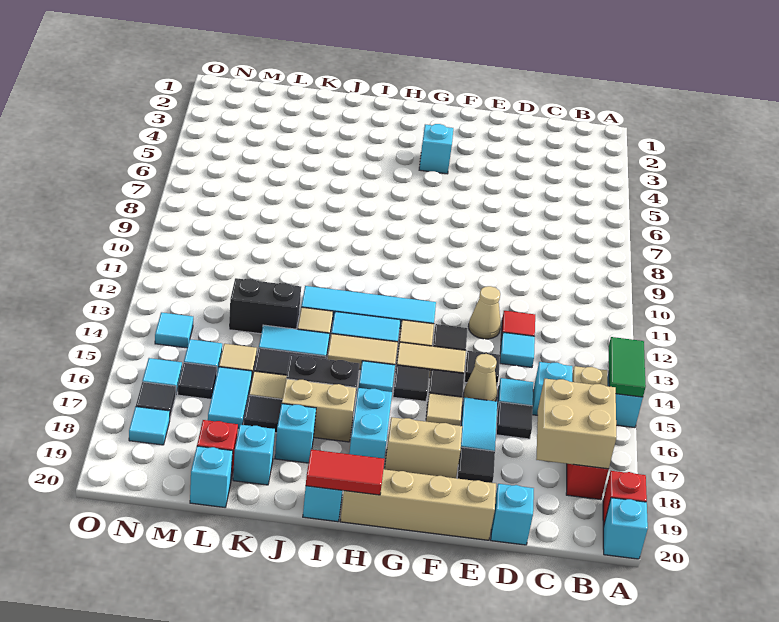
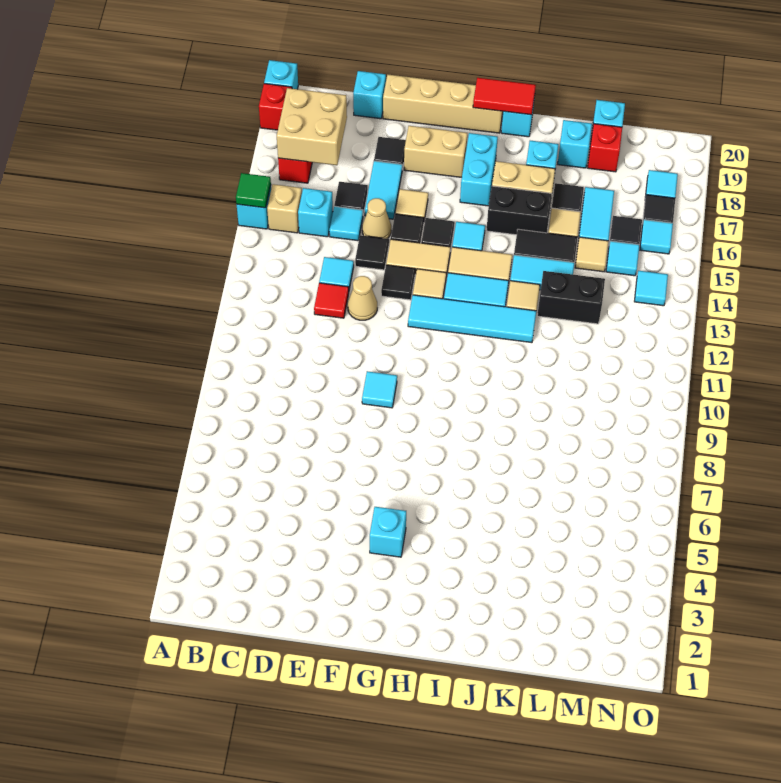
green tile A14:A15 level 2 -> green tile A15 level 2
none -> cyan tile F9 level 1

